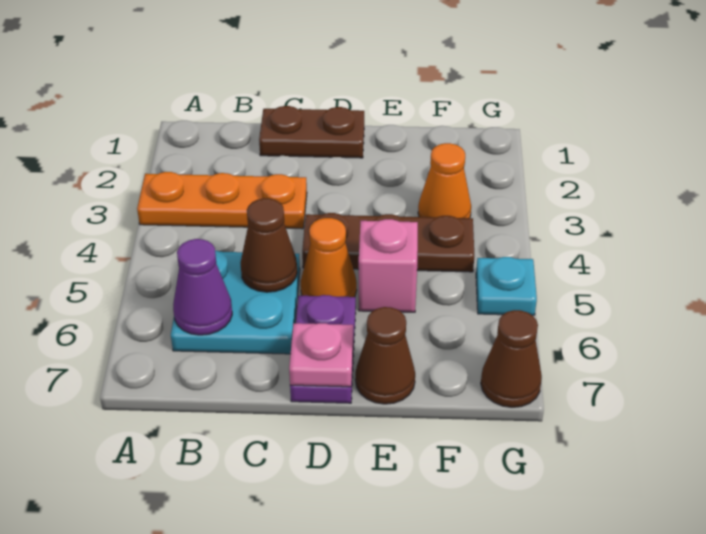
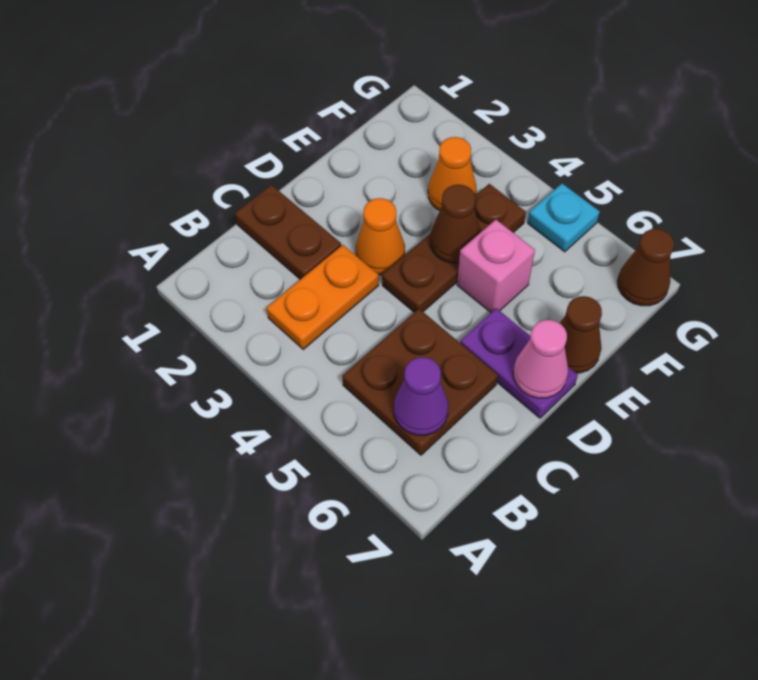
orange plate A3:C3 level 1 -> orange plate B3:C3 level 1
cyan plate B5:C6 level 1 -> brown plate B5:C6 level 1
brown plate C1:D1 level 1 -> brown plate C1:C2 level 1
brown cone C5 level 2 -> brown cone E4 level 2
orange cone D5 level 1 -> orange cone D3 level 1
pink plate D7 level 2 -> pink cone D7 level 2

